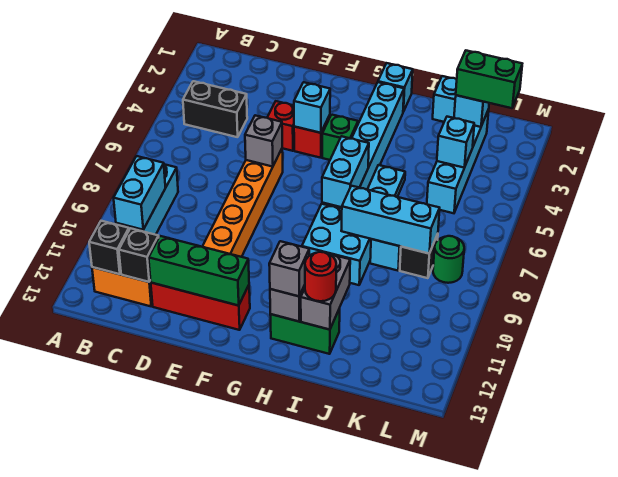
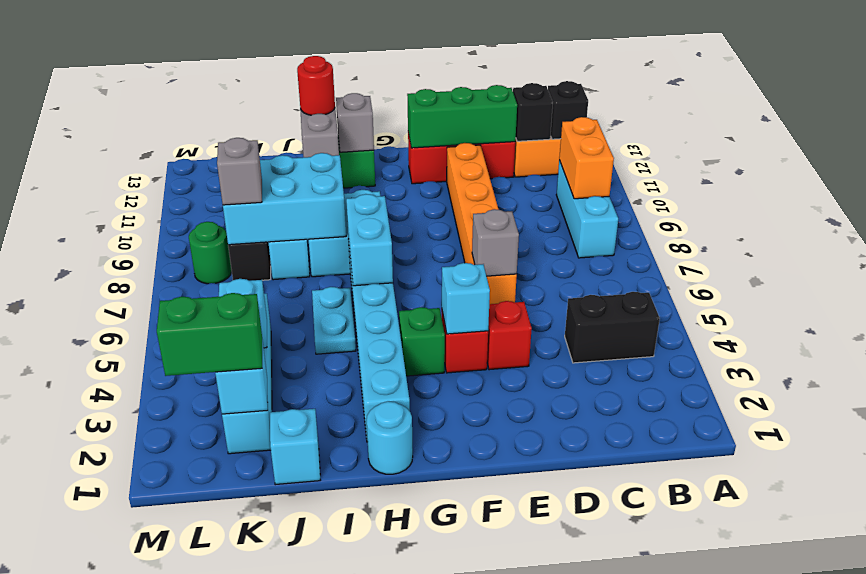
cyan brick B9:B10 level 2 -> orange brick B9:B10 level 2
cyan brick H1 level 1 -> cyan round brick H1 level 1
grey brick H12 level 3 -> grey brick K8 level 3
cyan brick I8:K8 level 2 -> cyan brick I8:K9 level 2

